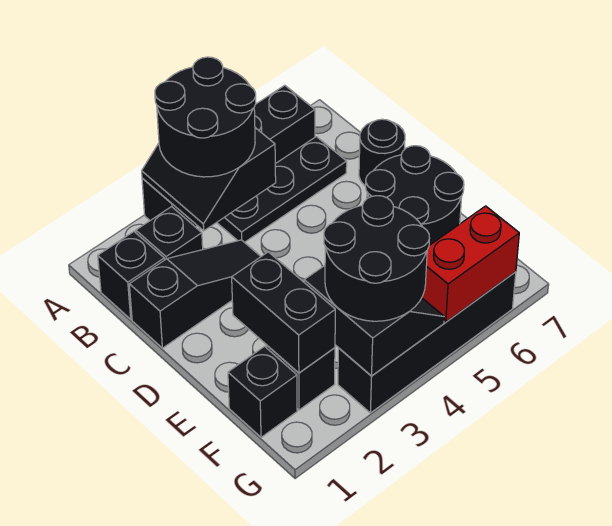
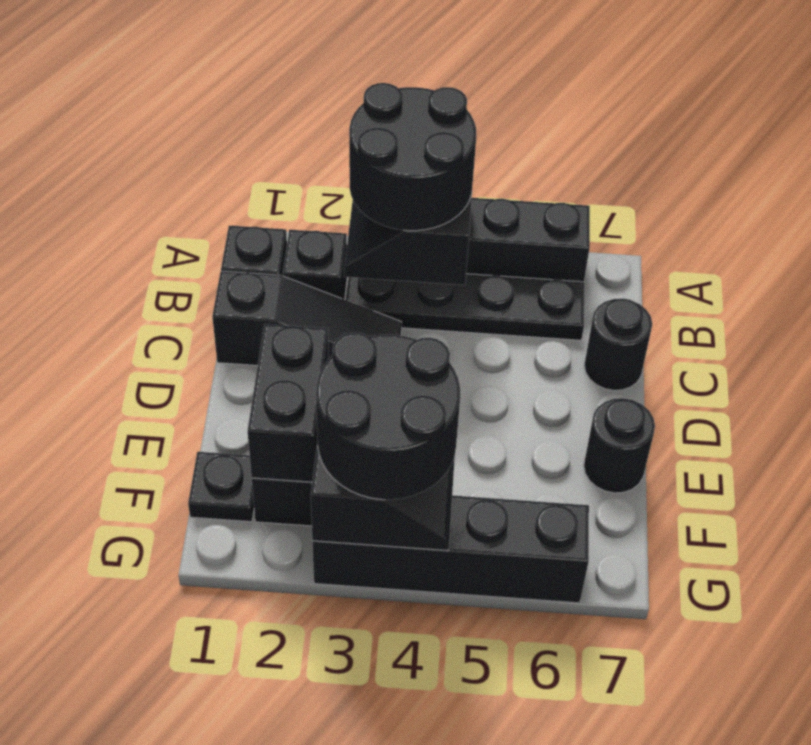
black plate B4:B6 level 1 -> black plate B3:B6 level 1
black round brick D6:E7 level 1 -> black round brick E7 level 1
black brick F1 level 1 -> black plate F1 level 1
red brick G5:G6 level 2 -> none

